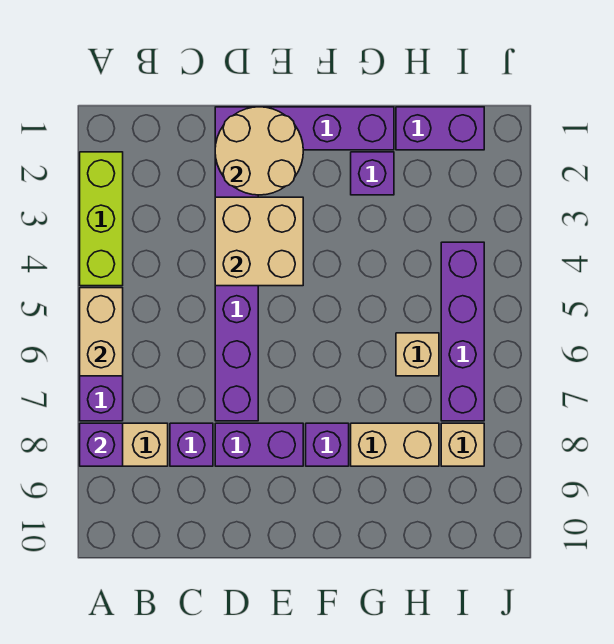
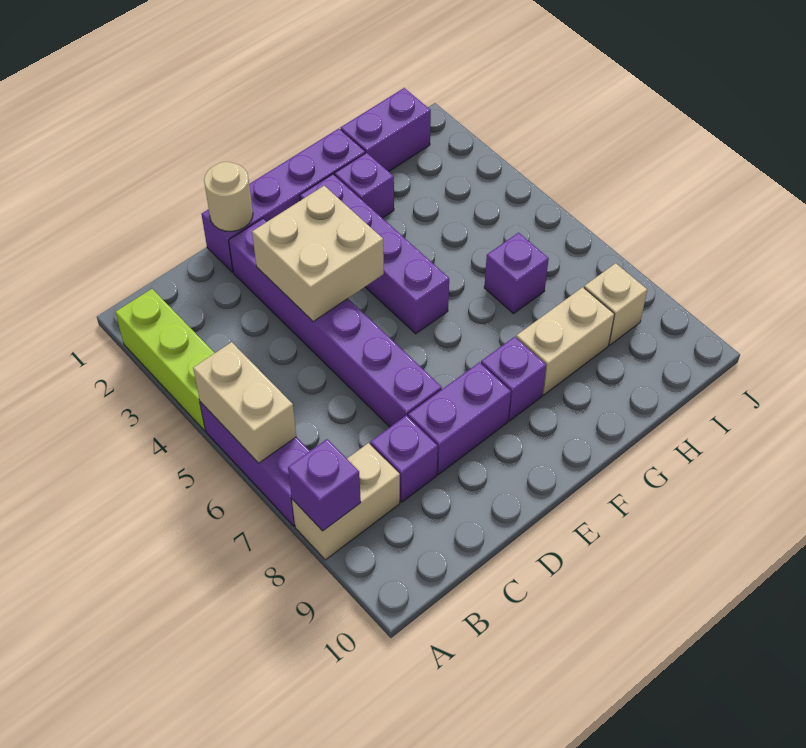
tan round brick D1:E2 level 2 -> tan round brick D1 level 2
tan brick H6 level 1 -> purple brick H6 level 1
purple brick I4:I7 level 1 -> purple brick F2:F5 level 1

